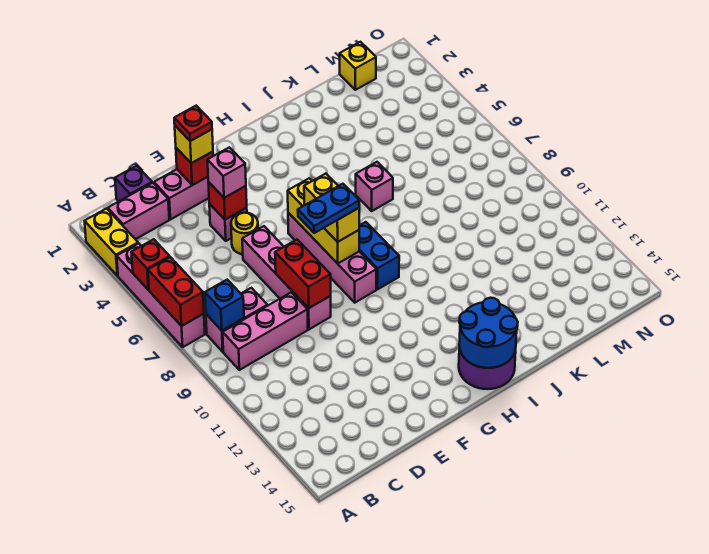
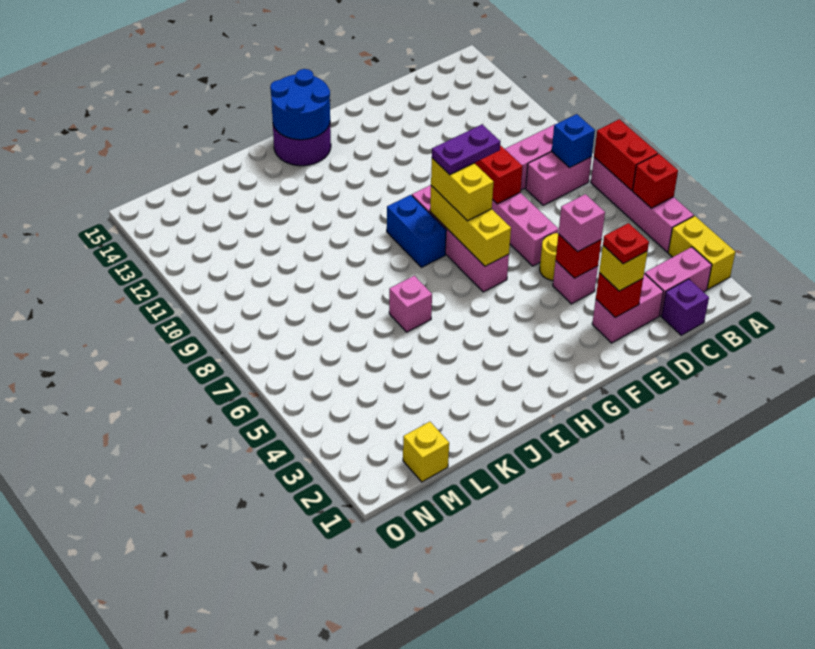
blue plate F8:G8 level 4 -> purple plate F8:G8 level 4

